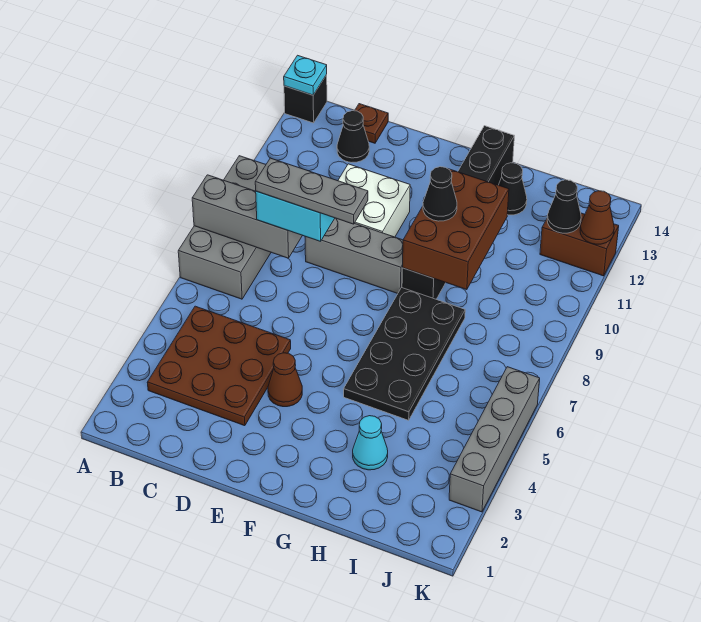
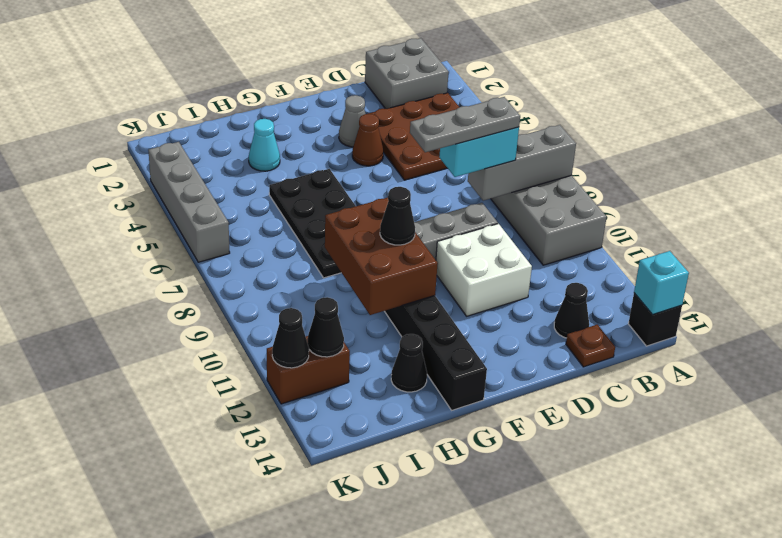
cyan plate A14 level 2 -> cyan brick A14 level 2
none -> grey brick B1:C2 level 1
none -> grey cone E3 level 1
brown cone K12 level 2 -> black cone K12 level 2

